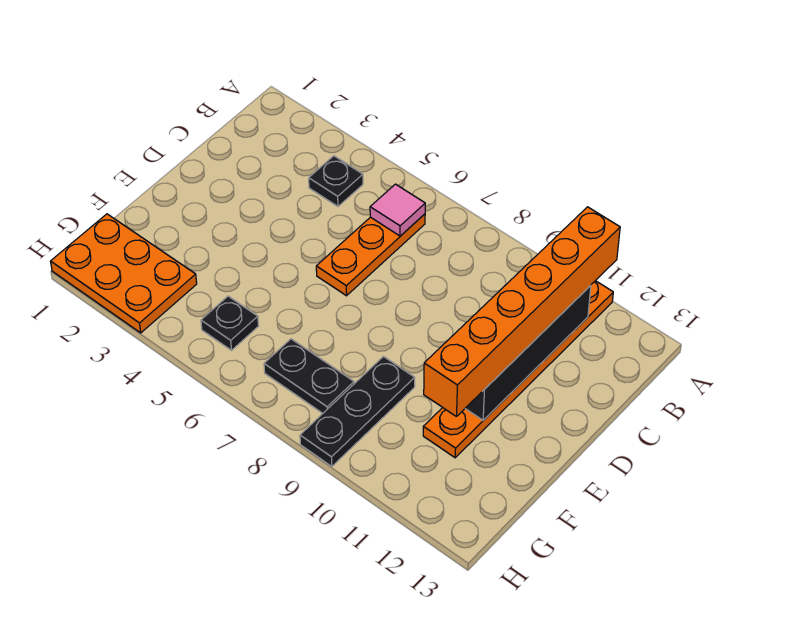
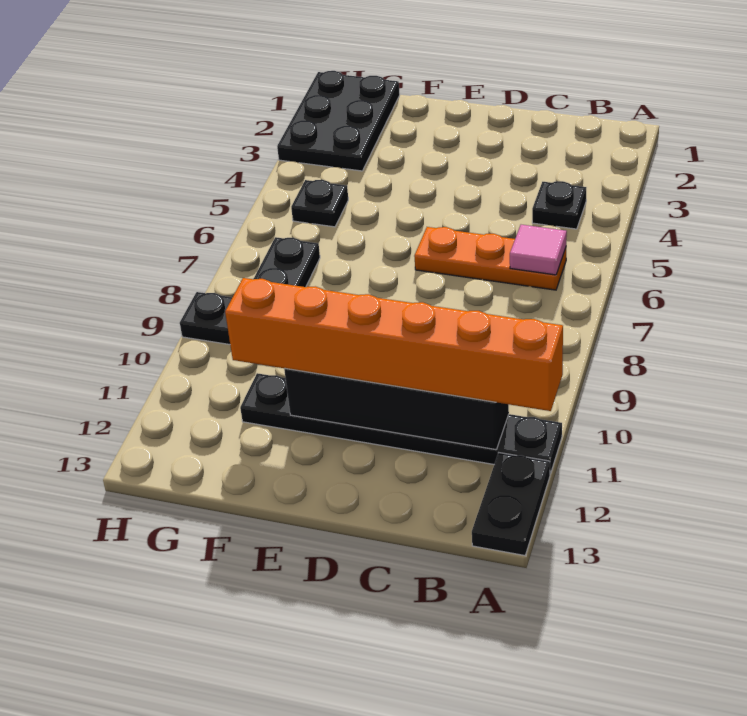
orange plate A11:F11 level 1 -> black plate A11:F11 level 1
none -> black plate A12:A13 level 1
orange plate G1:H3 level 1 -> black plate G1:H3 level 1

